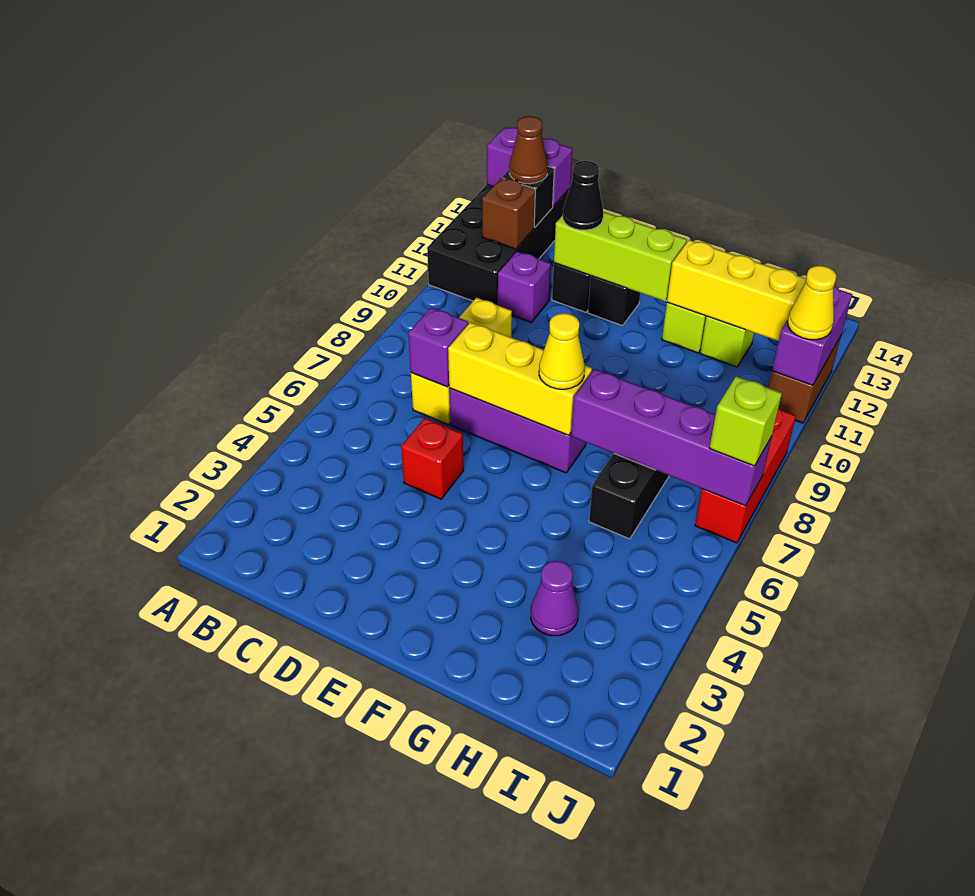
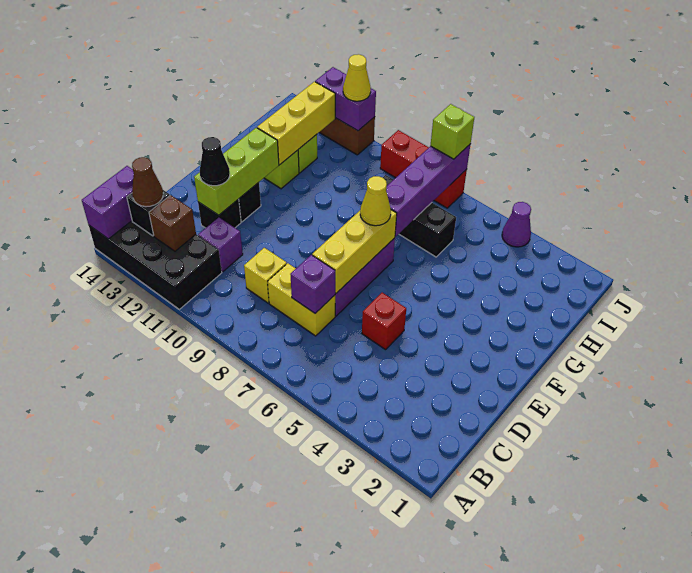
purple cone H3 level 1 -> purple cone J4 level 1

